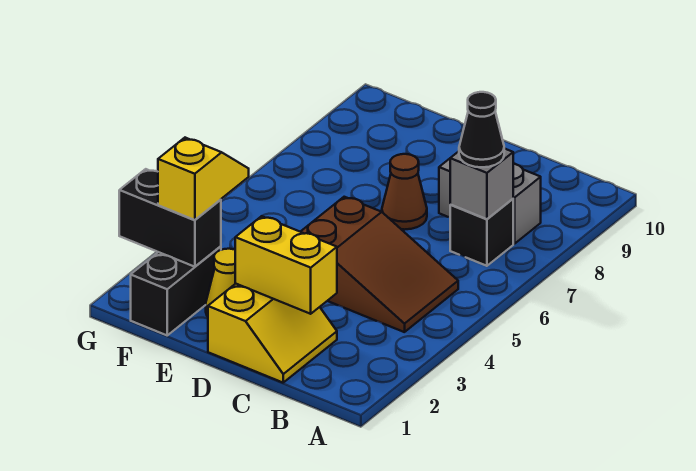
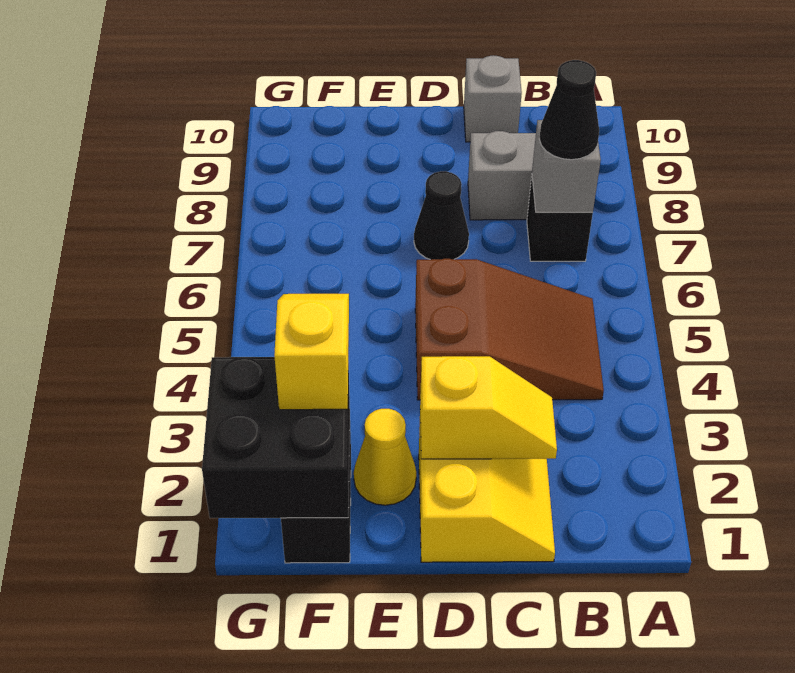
yellow brick C2:D2 level 2 -> yellow slope C2:D2 level 2 top D
none -> grey brick C10 level 1
brown cone D7 level 1 -> black cone D7 level 1
black brick F2:G2 level 2 -> black brick F1:G2 level 2

